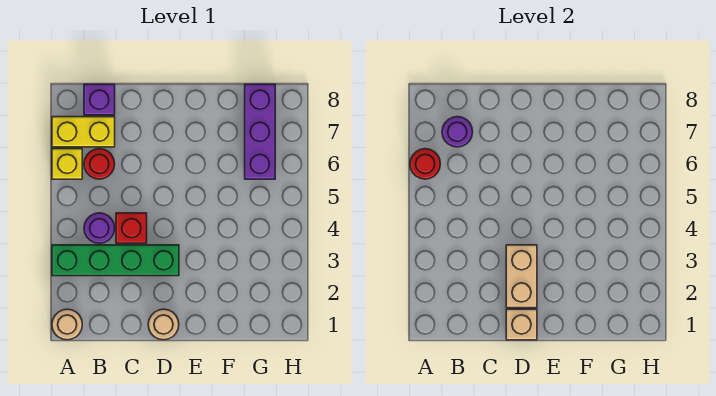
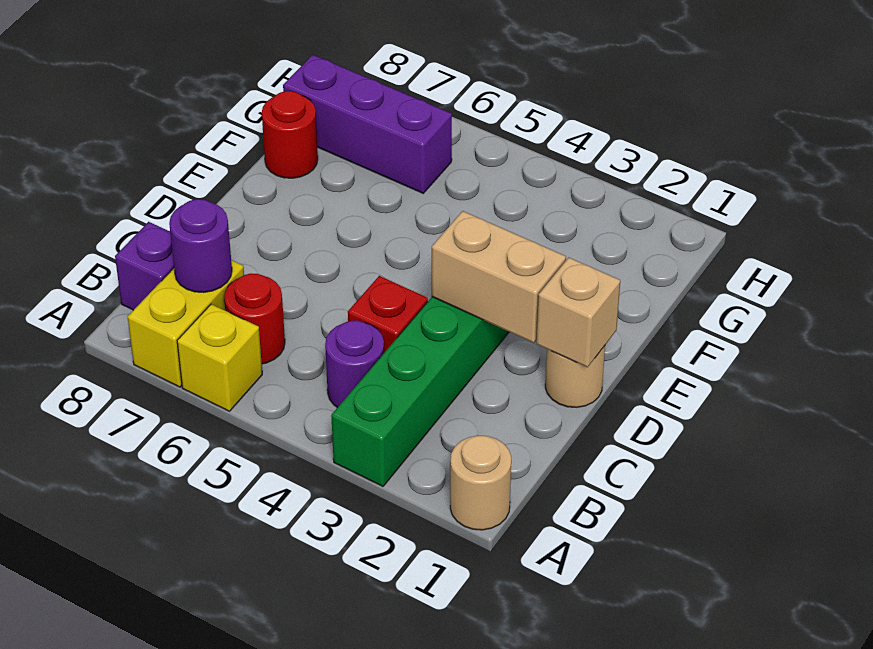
red round brick A6 level 2 -> red round brick F8 level 1

